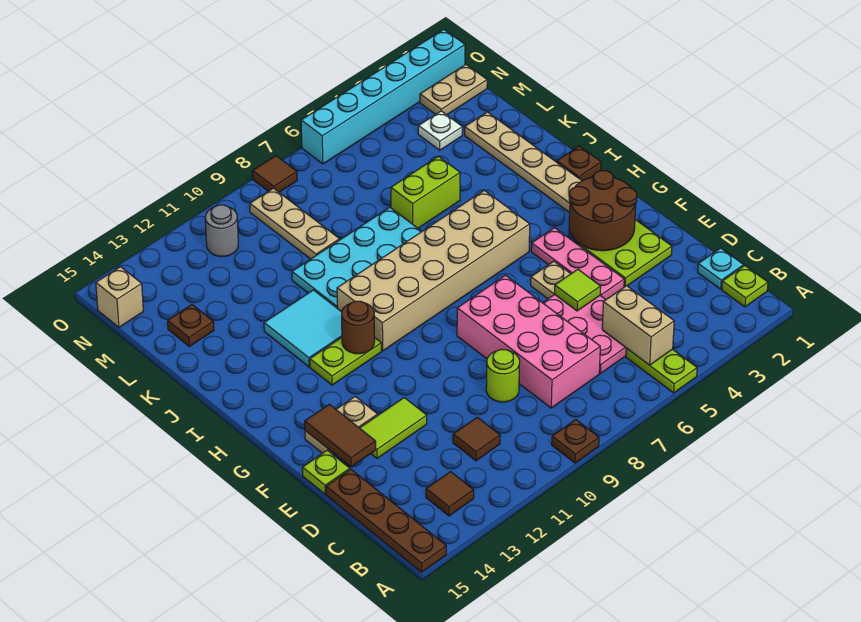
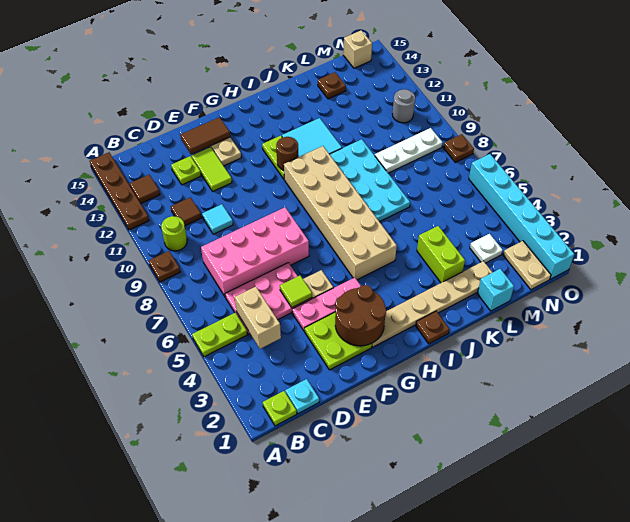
brown plate A15:D15 level 1 -> brown plate A12:A15 level 1
tan brick B5:C5 level 2 -> tan brick C4:C5 level 2
lime round brick D9 level 1 -> lime round brick B10 level 1
none -> cyan tile D10 level 1
lime plate E15 level 1 -> lime plate D13 level 1
lime brick K5:K6 level 1 -> lime brick K3:K4 level 1
none -> cyan brick L1 level 1
tan plate L9:N9 level 1 -> white plate L9:N9 level 1
brown tile O8 level 1 -> brown plate O8 level 1

